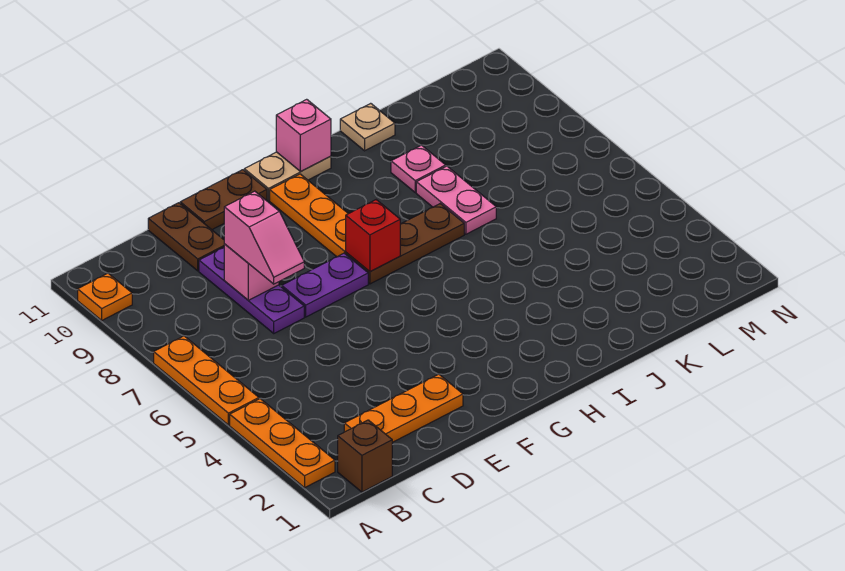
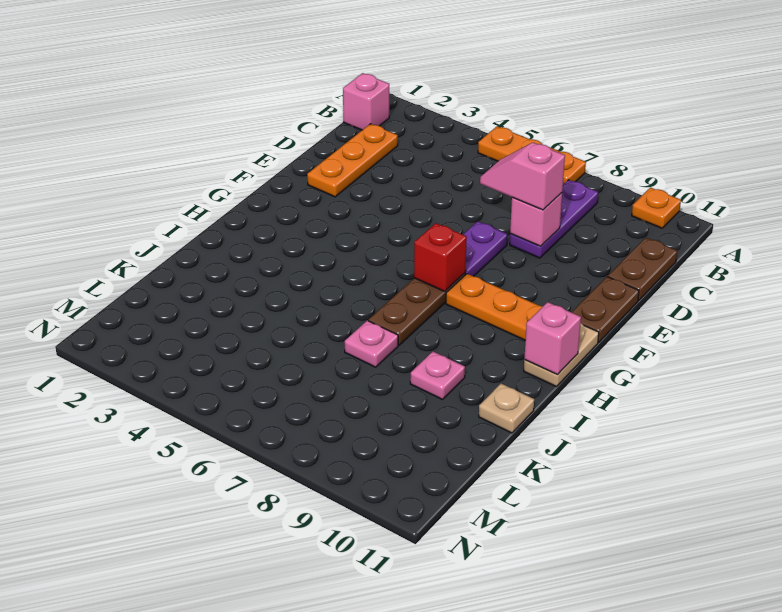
orange plate A2:A4 level 1 -> none
brown brick B1 level 1 -> pink brick B1 level 1
purple plate D7:D9 level 1 -> purple plate B8:D8 level 1
brown plate D10:D11 level 1 -> brown plate C11:D11 level 1
pink plate J7:J8 level 1 -> pink plate J7 level 1

